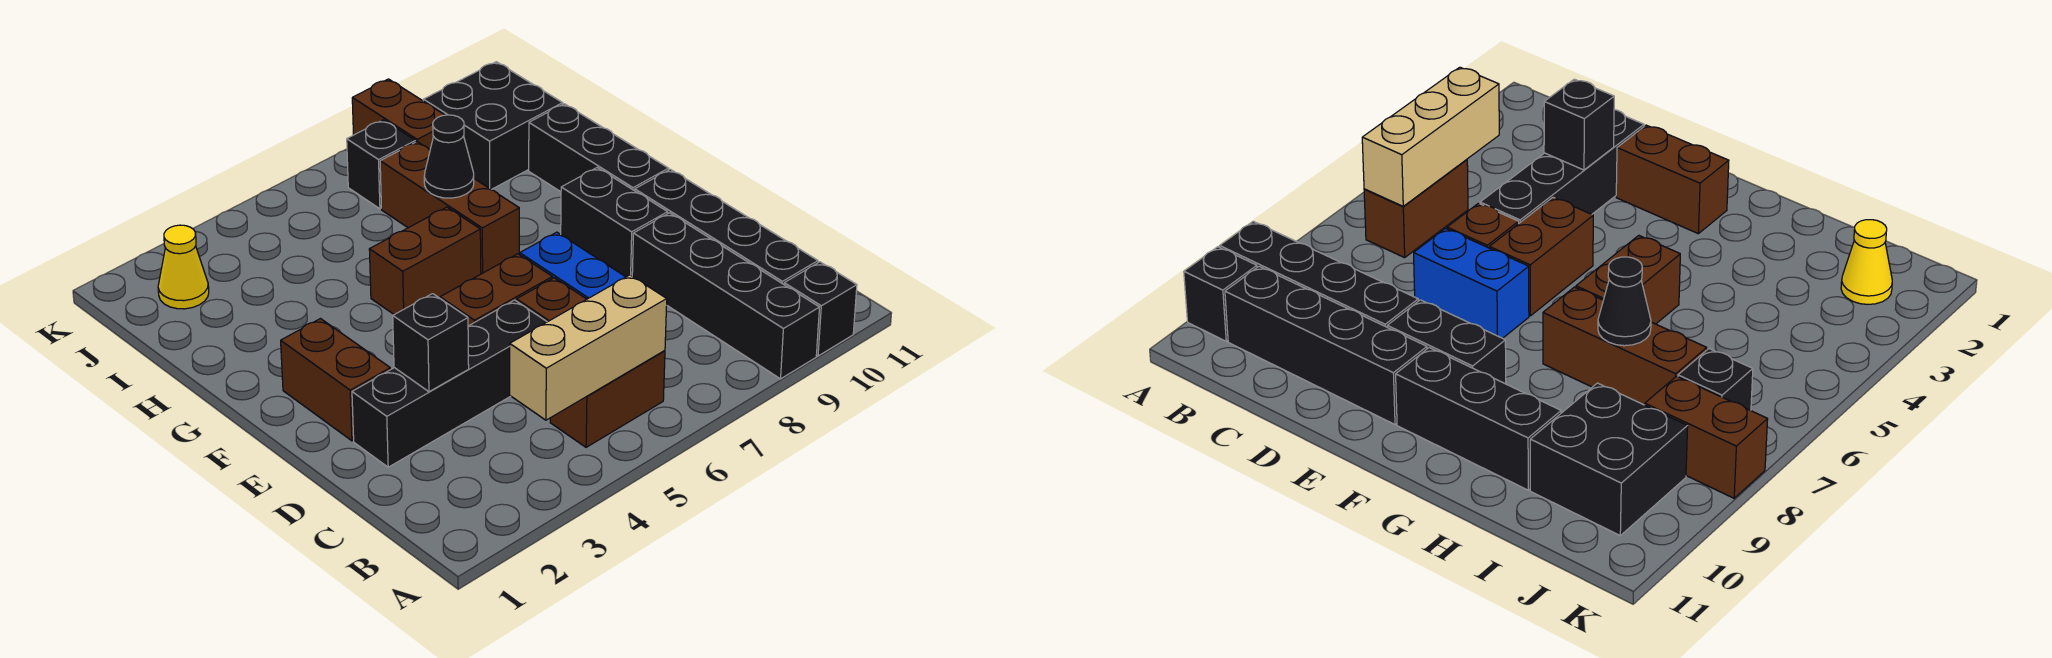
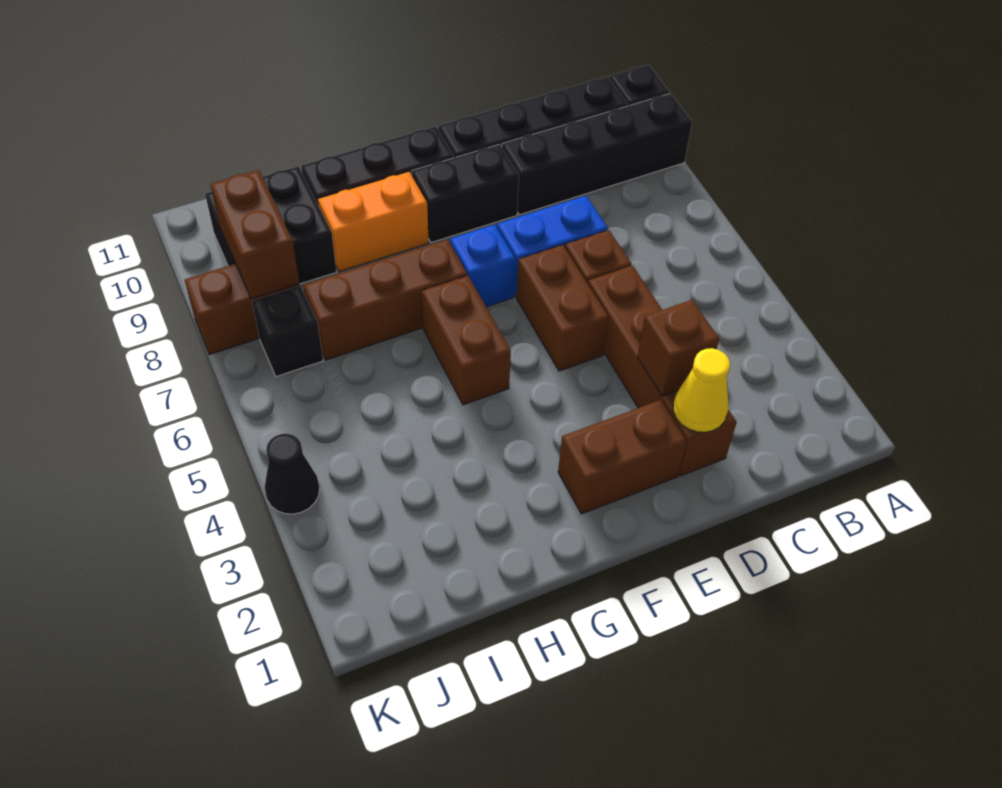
tan brick B4:B6 level 2 -> none
brown brick B5:B6 level 1 -> brown brick J8:J9 level 2
black brick D2:D5 level 1 -> brown brick D2:D5 level 1
black brick D3 level 2 -> brown brick D3 level 2
none -> blue brick F7 level 1
none -> orange brick G9:H9 level 1
black cone H7 level 2 -> black cone K4 level 1
yellow cone J2 level 1 -> yellow cone D2 level 2

